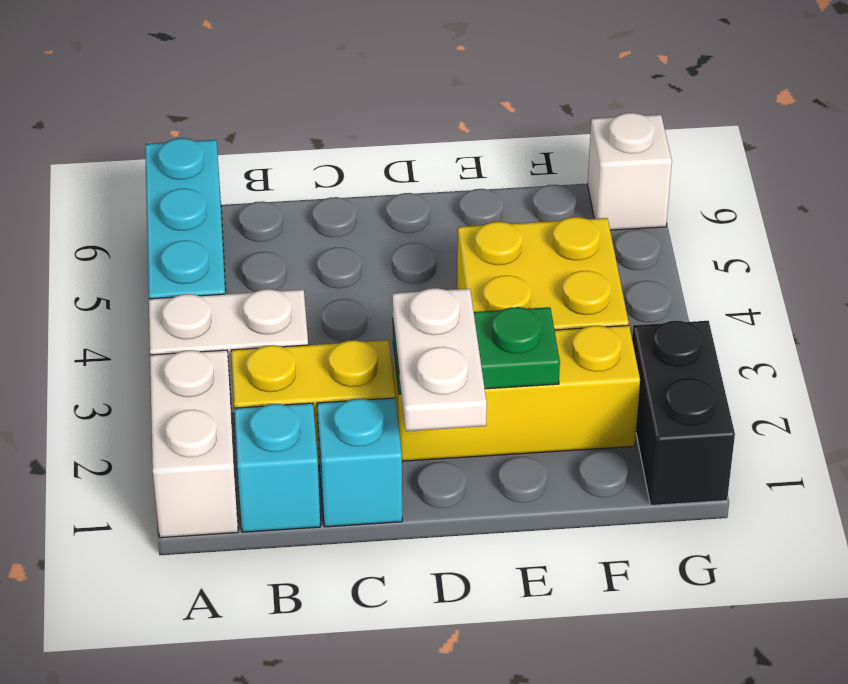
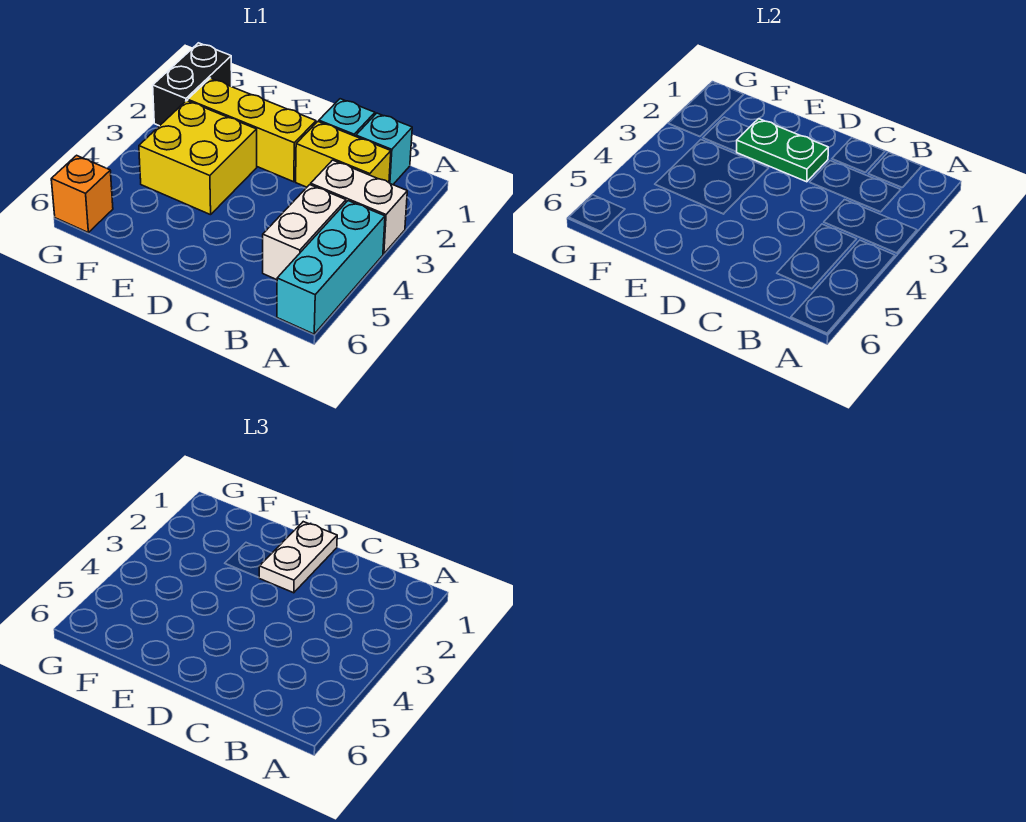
white brick A1:A2 level 1 -> white brick B4:B5 level 1
white brick G6 level 1 -> orange brick G6 level 1

